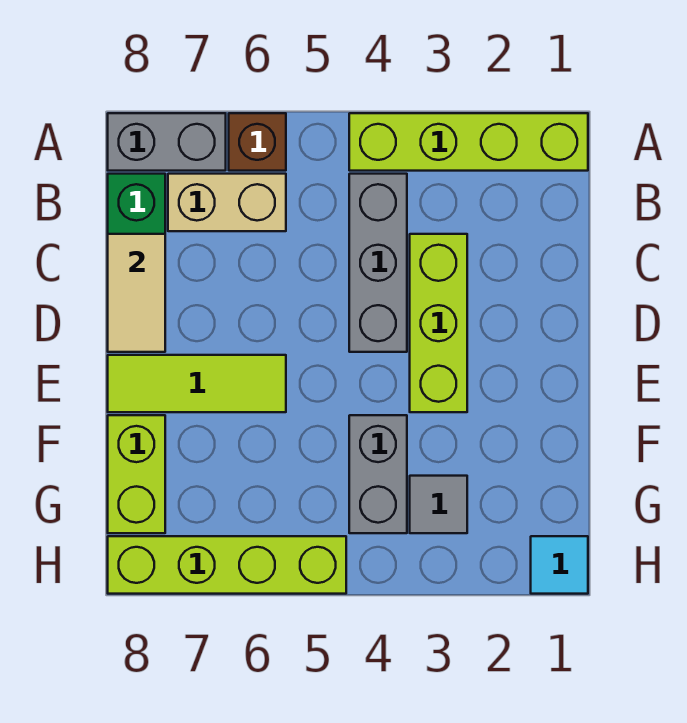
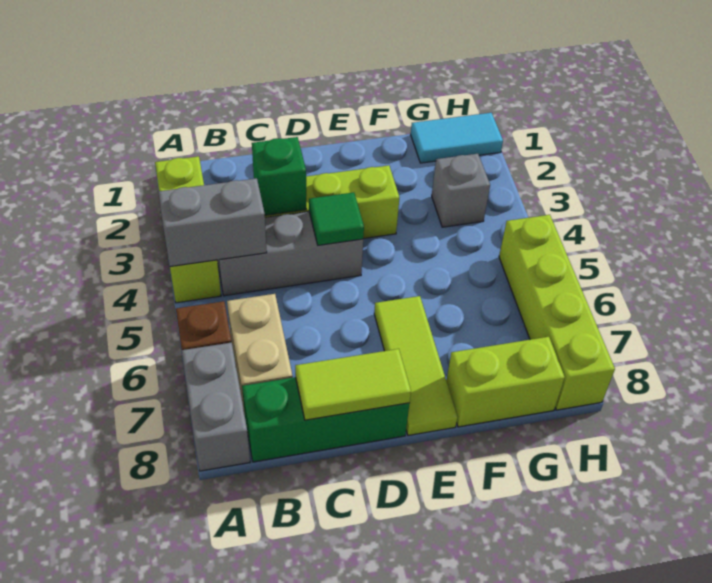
lime brick A1:A4 level 1 -> lime brick A2:A4 level 1
none -> green brick C3 level 2
tan tile C8:D8 level 2 -> lime tile C8:D8 level 2
none -> green tile D4 level 2
grey brick F4:G4 level 1 -> grey brick A4:B4 level 2
grey tile G3 level 1 -> grey brick G3 level 1
cyan tile H1 level 1 -> cyan tile G1:H1 level 1

